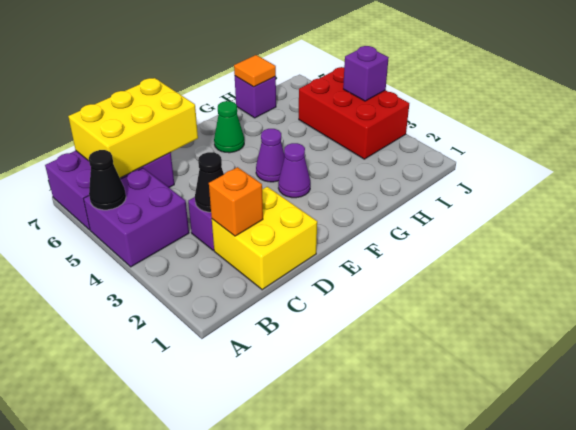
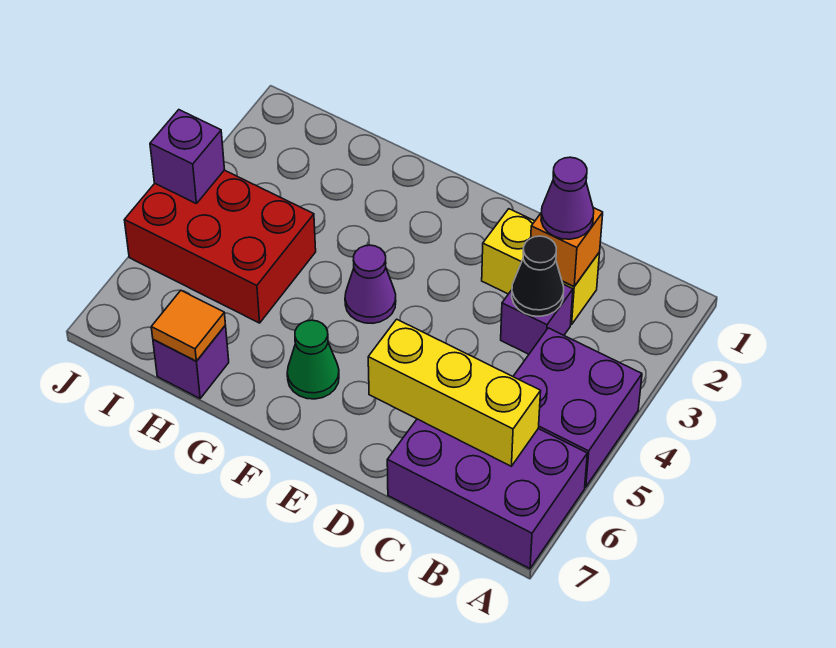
black cone A5 level 2 -> none
yellow brick B6:D7 level 2 -> yellow brick B6:D6 level 2
yellow brick C1:D2 level 1 -> yellow brick C2:D2 level 1
purple cone F3 level 1 -> purple cone C2 level 3
red brick I3:J5 level 1 -> red brick H4:J5 level 1

